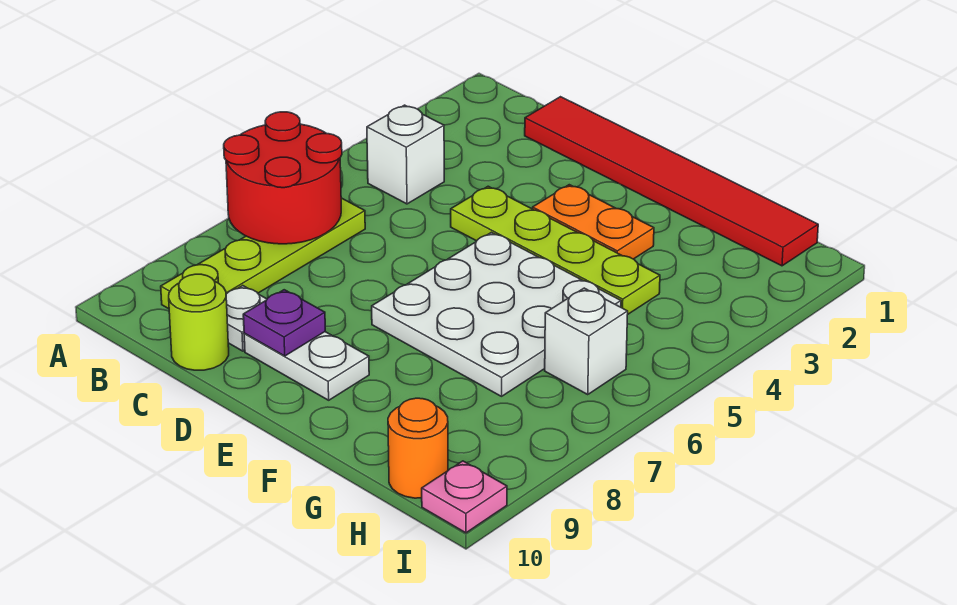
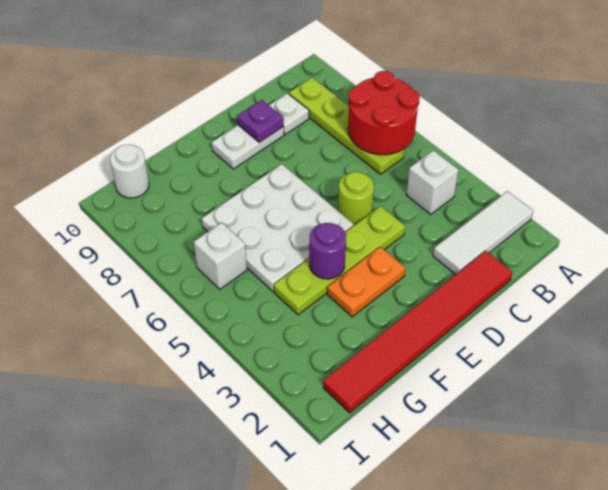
none -> white tile A2:C2 level 1
lime round brick C10 level 1 -> lime round brick D5 level 1
none -> purple round brick F4 level 2
orange round brick H10 level 1 -> white round brick H10 level 1
pink plate I10 level 1 -> none

